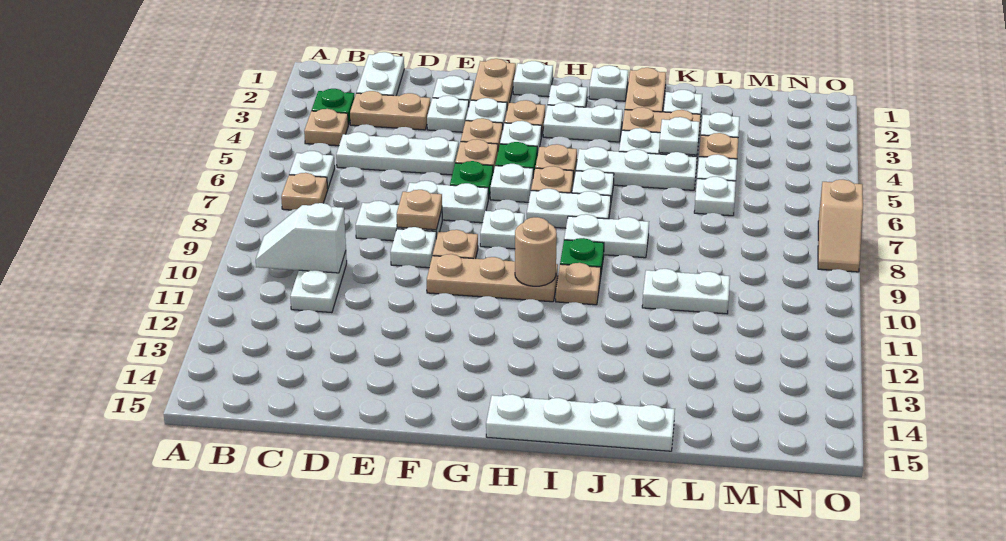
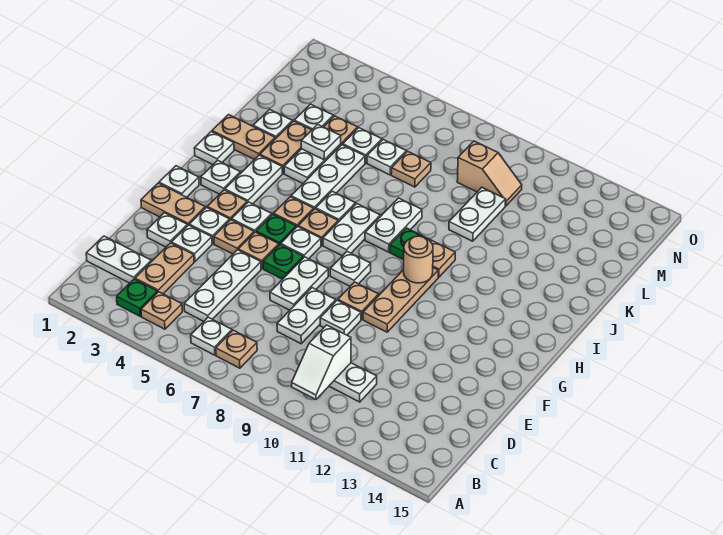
tan plate E8 level 2 -> tan plate L7 level 1
white plate H15:K15 level 1 -> none
tan slope O7:O8 level 1 top 7 -> tan slope M9:M10 level 1 top 9

